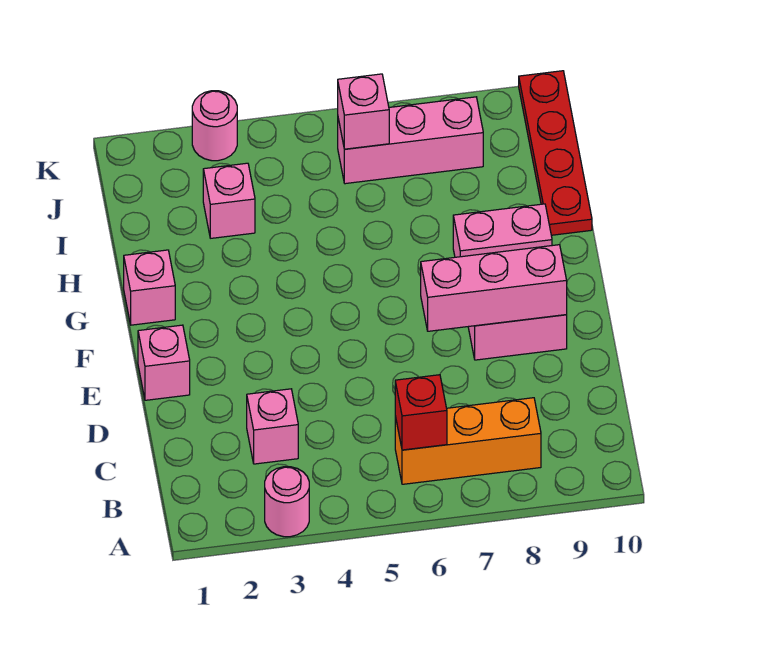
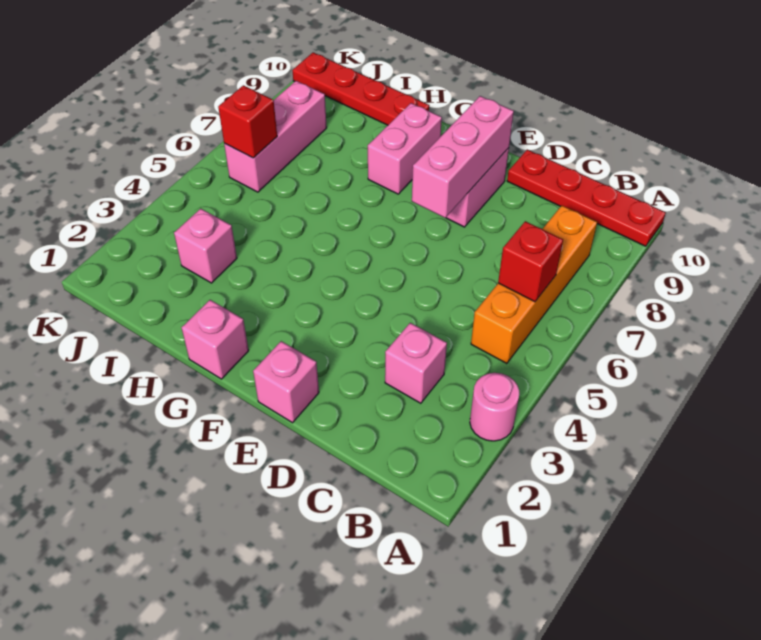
none -> red plate A10:D10 level 1
orange brick B6:B8 level 1 -> orange brick B5:B8 level 1
pink brick J6 level 2 -> red brick J6 level 2
pink round brick K3 level 1 -> none

